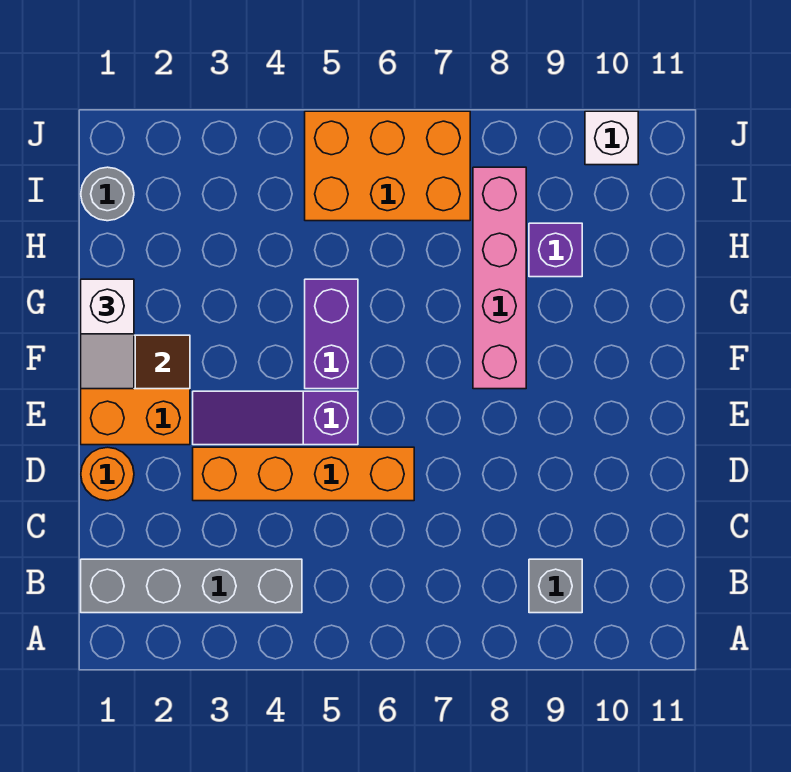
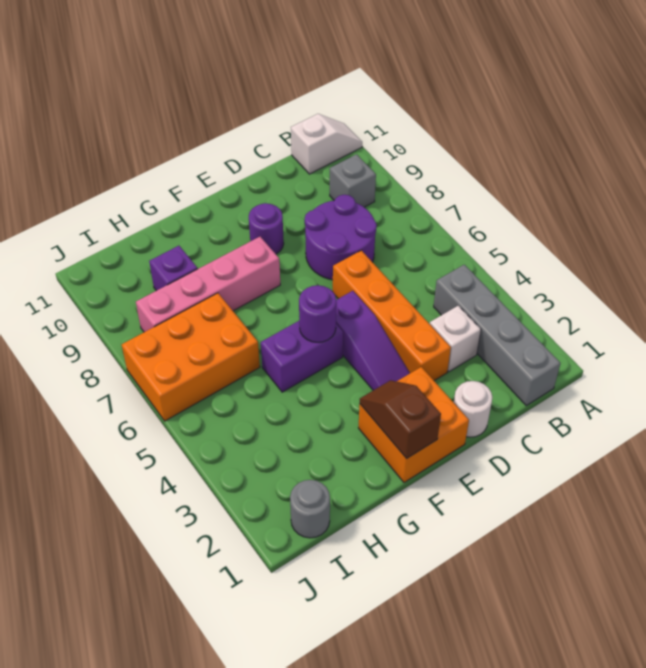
none -> purple round brick C7:D8 level 1
orange round brick D1 level 1 -> white round brick D1 level 1
none -> purple round brick E9 level 1
white slope F1:G1 level 3 top G -> white slope A11:B11 level 1 top B
none -> purple round brick F5 level 2
orange brick I5:J7 level 1 -> orange brick H6:J7 level 1
white brick J10 level 1 -> white brick C3 level 1

